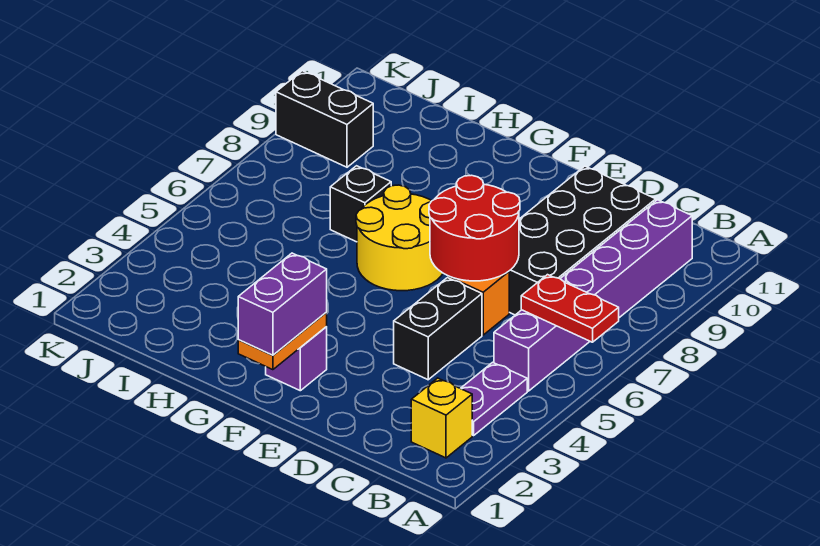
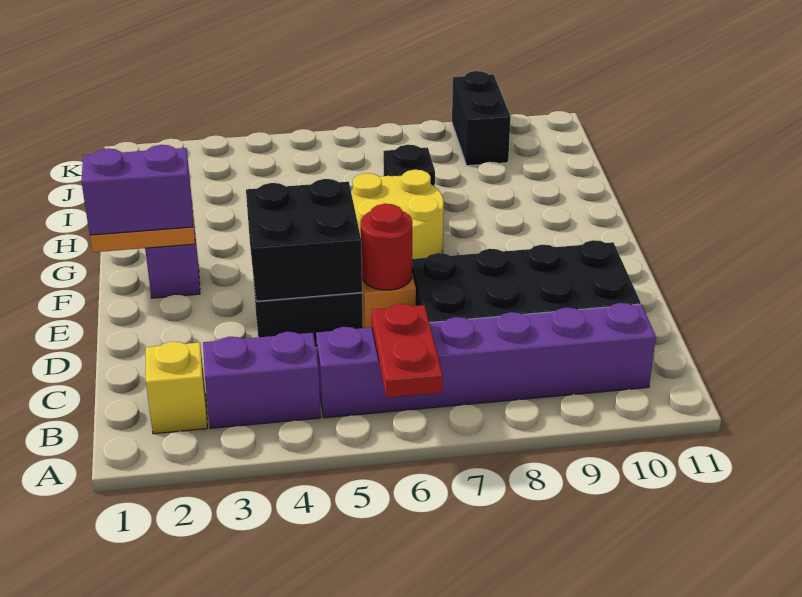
purple plate B3:B4 level 1 -> purple brick B3:B4 level 1
none -> black brick D4:E5 level 2
red round brick D6:E7 level 2 -> red round brick D6 level 2

